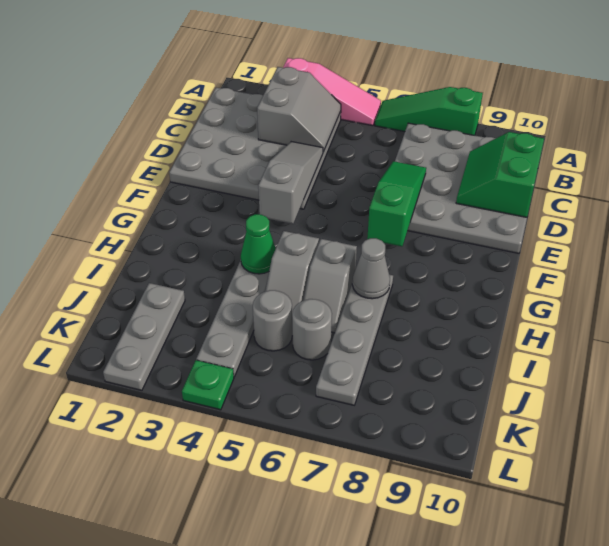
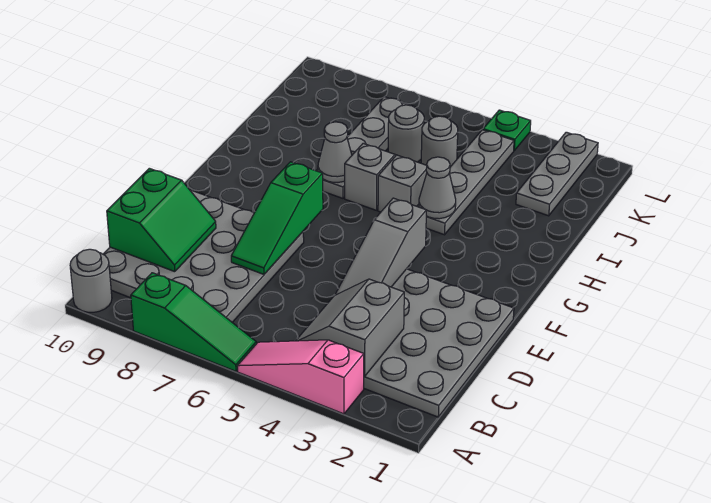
none -> grey round brick A10 level 1
green cone H4 level 2 -> grey cone H4 level 2

